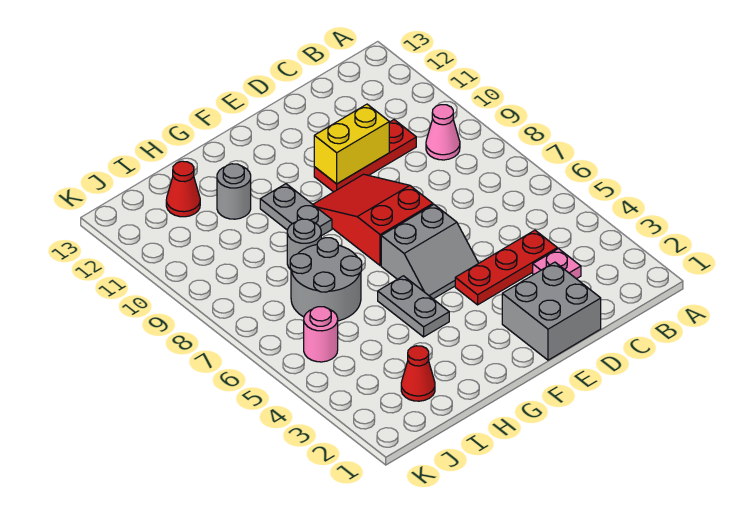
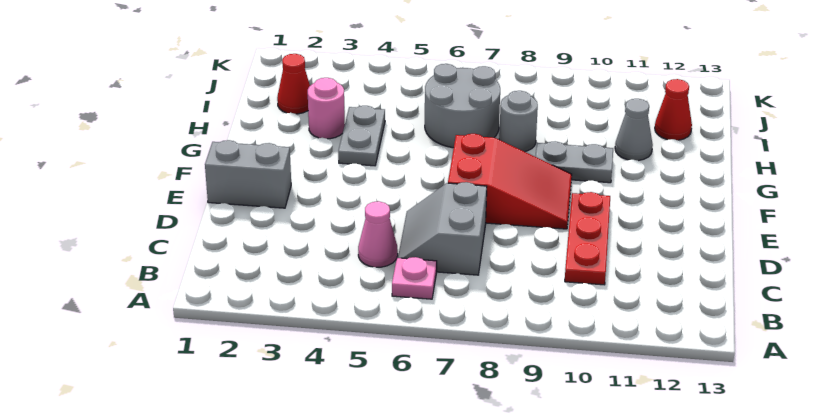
pink cone B9 level 1 -> pink cone C5 level 1
pink plate C3 level 1 -> pink plate B6 level 1
red plate C4:E4 level 1 -> none
grey brick D1:E2 level 1 -> grey brick E1:E2 level 1
yellow brick D10:E10 level 2 -> none
grey slope E5:F6 level 1 top 6 -> grey slope C6:D7 level 1 top 7
grey plate G4:G5 level 1 -> grey plate G4:H4 level 1
grey round brick H11 level 1 -> grey cone H11 level 1
pink round brick J5 level 1 -> pink round brick H3 level 1

